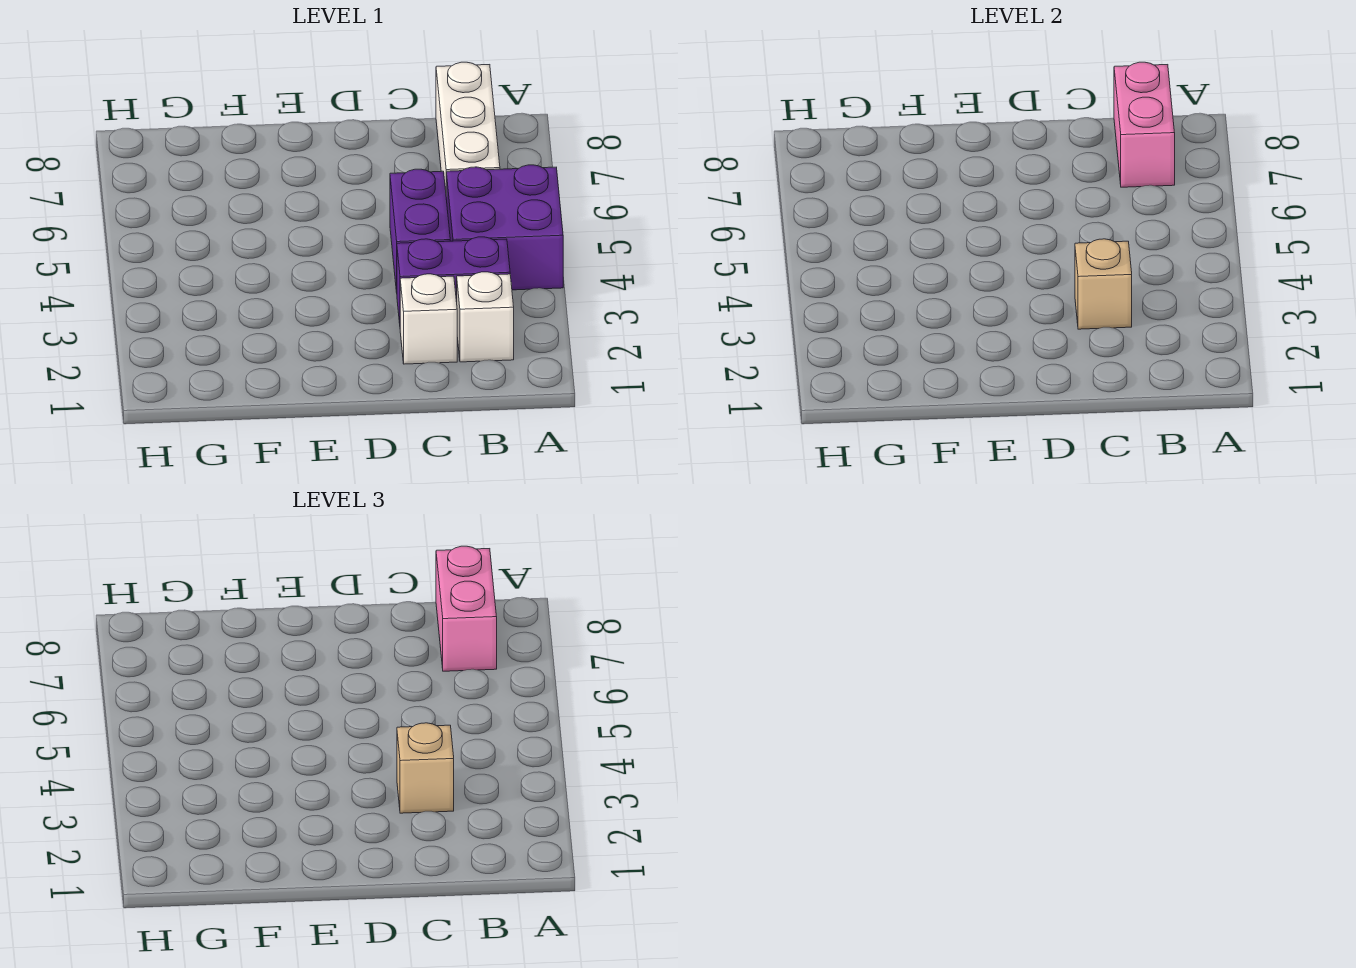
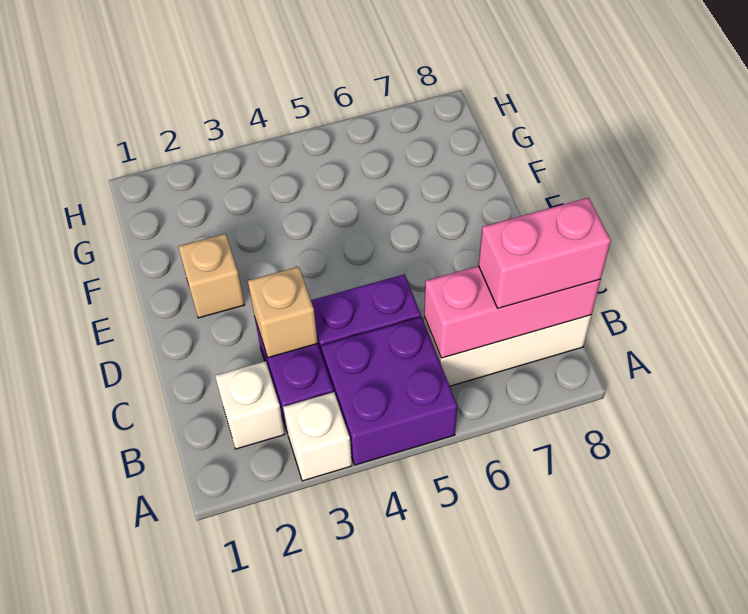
pink brick B7:B8 level 2 -> pink brick B6:B8 level 2
white brick C2 level 1 -> white brick A3 level 1
tan brick C3 level 3 -> tan brick E2 level 1

